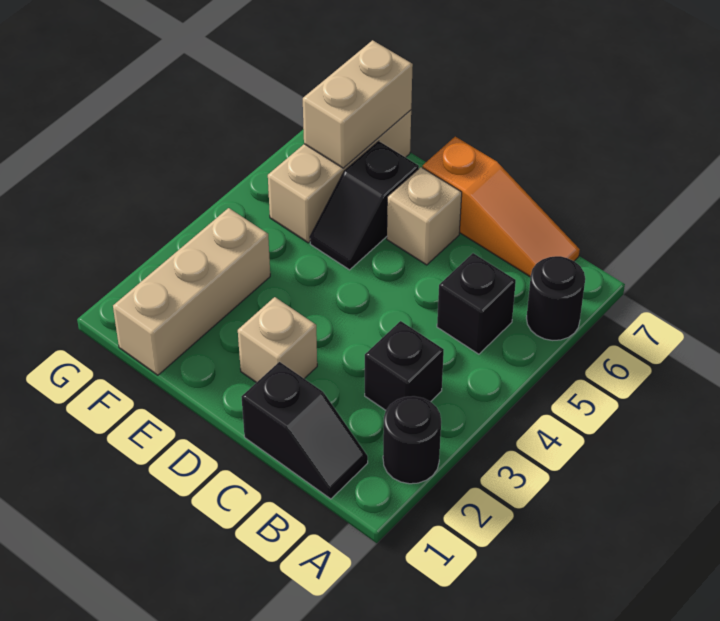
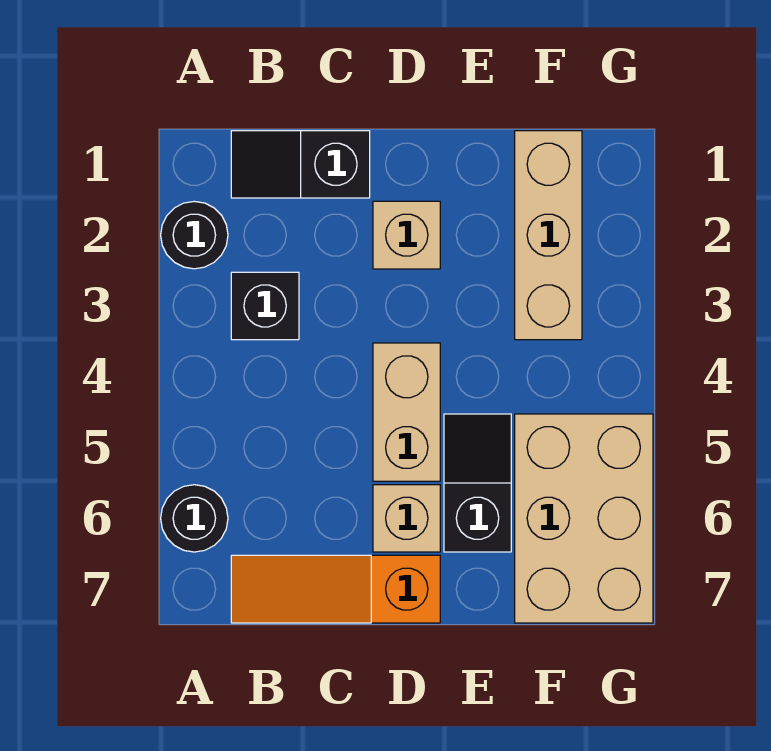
black brick B5 level 1 -> none
tan brick F5:F7 level 1 -> tan brick F5:G7 level 1
tan brick F6:F7 level 2 -> tan brick D4:D5 level 1

